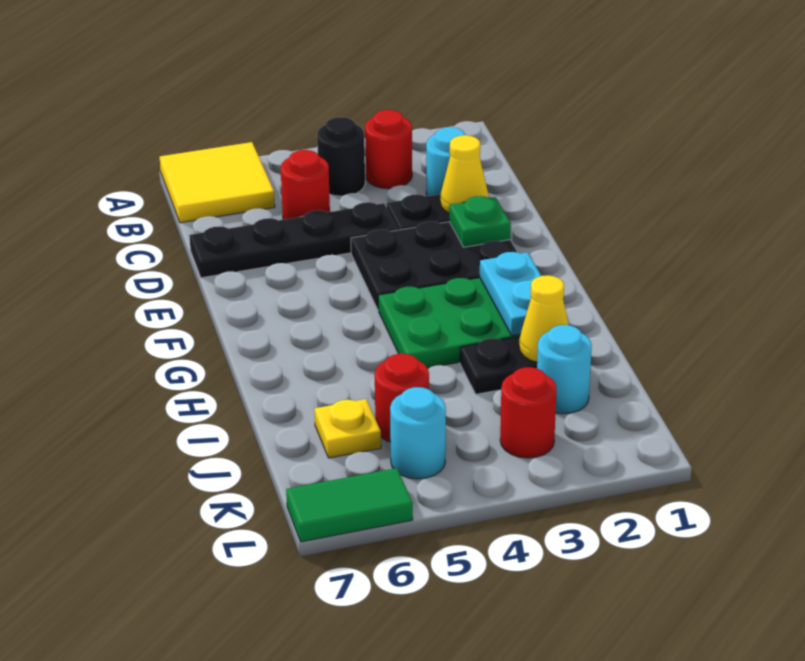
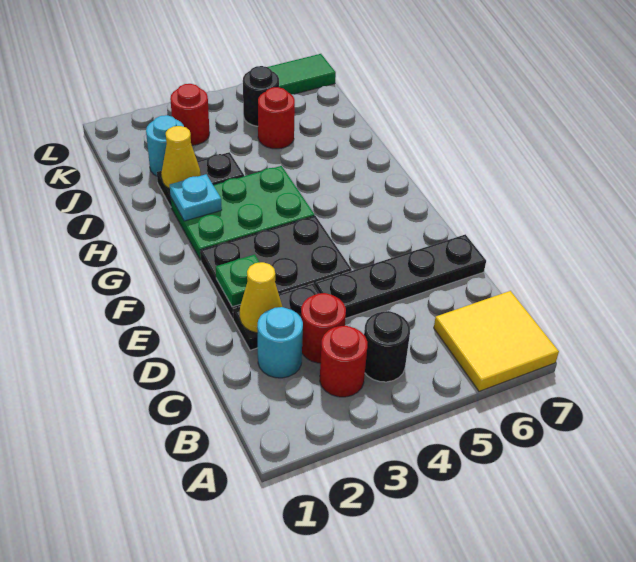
red round brick C5 level 1 -> red round brick C3 level 1
cyan plate G2:H2 level 2 -> cyan plate H2 level 2
yellow plate J6 level 1 -> none
cyan round brick K5 level 1 -> black round brick K5 level 1

